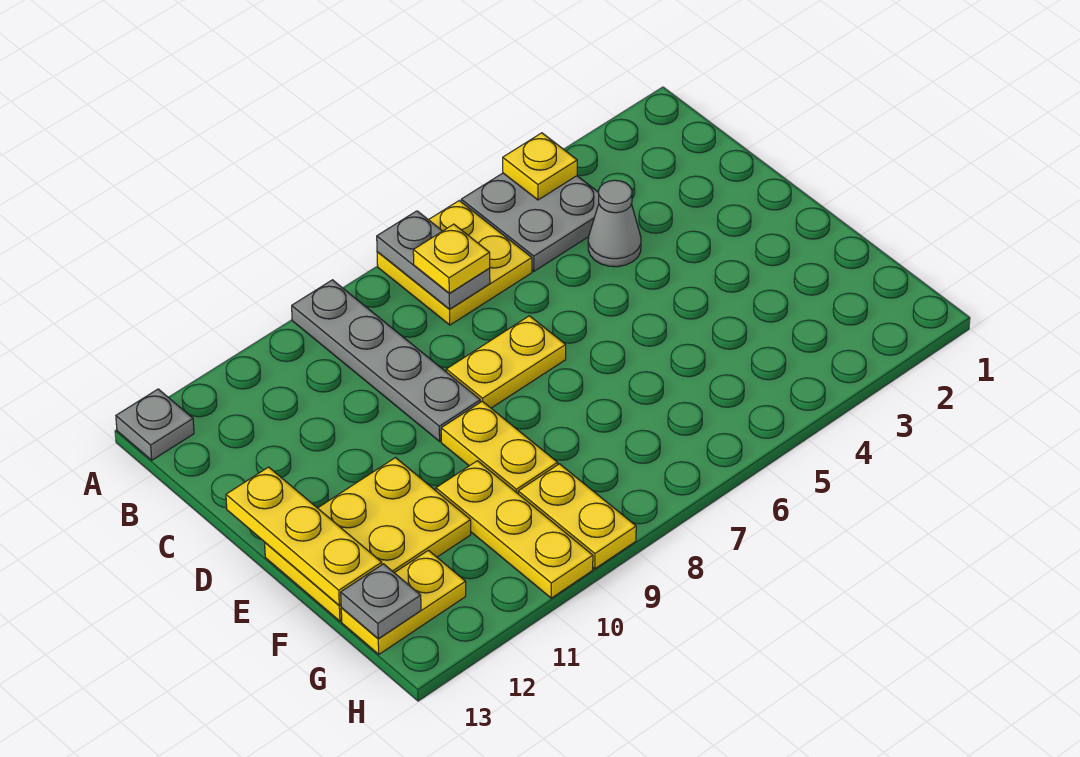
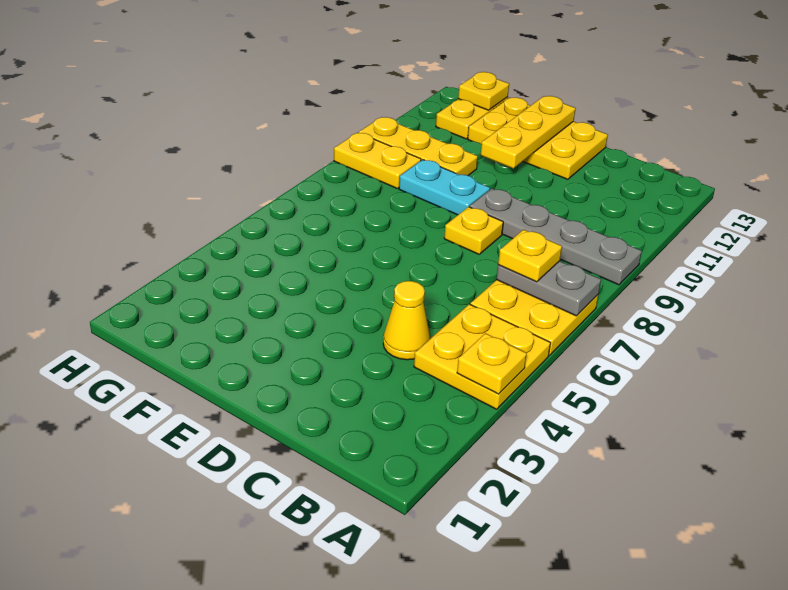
grey plate A4:B5 level 1 -> yellow plate A4:B5 level 1
grey plate A13 level 1 -> none
grey cone C4 level 1 -> yellow cone C4 level 1
yellow plate D7:D8 level 1 -> yellow plate D8 level 1
yellow plate D13:F13 level 2 -> yellow plate E11:E13 level 2
yellow plate E9:F9 level 1 -> cyan plate E9:F9 level 1
yellow plate E11:F13 level 1 -> yellow plate D12:F13 level 1
grey plate G13 level 2 -> yellow plate G13 level 2

